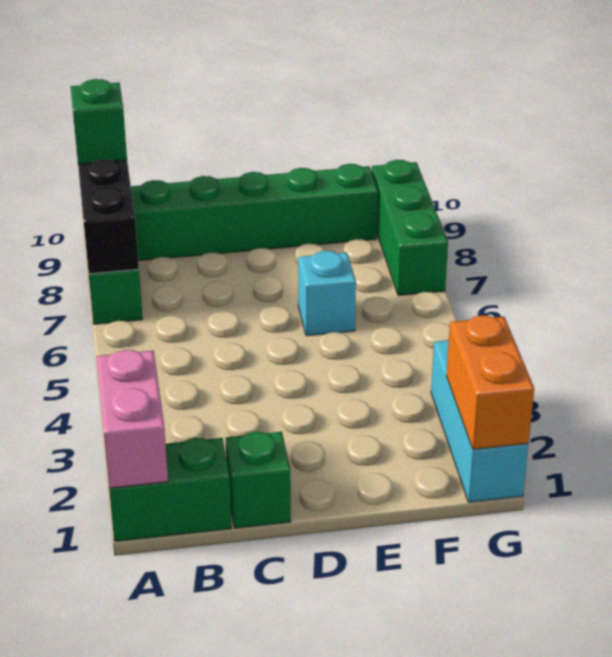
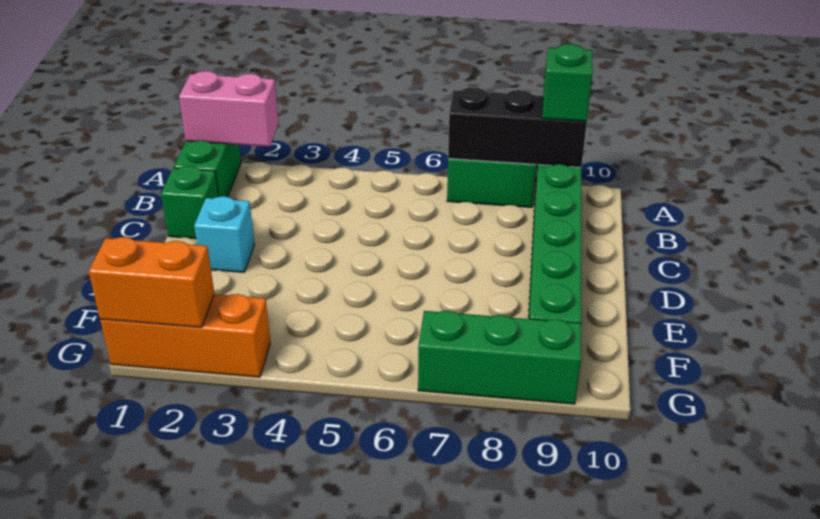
cyan brick E6 level 1 -> cyan brick D2 level 1
cyan brick G1:G3 level 1 -> orange brick G1:G3 level 1

